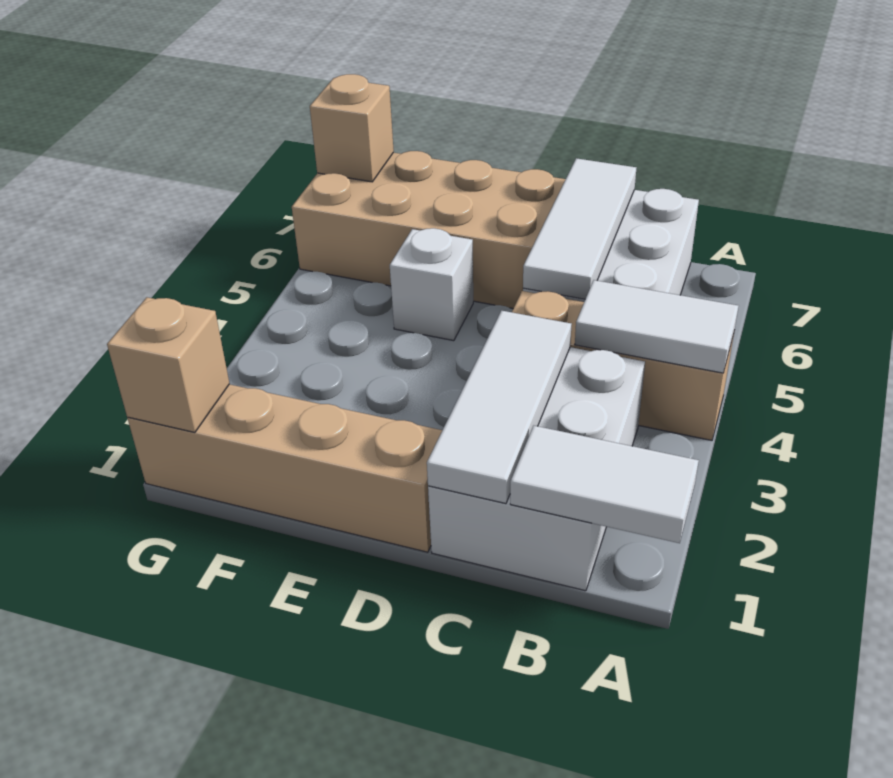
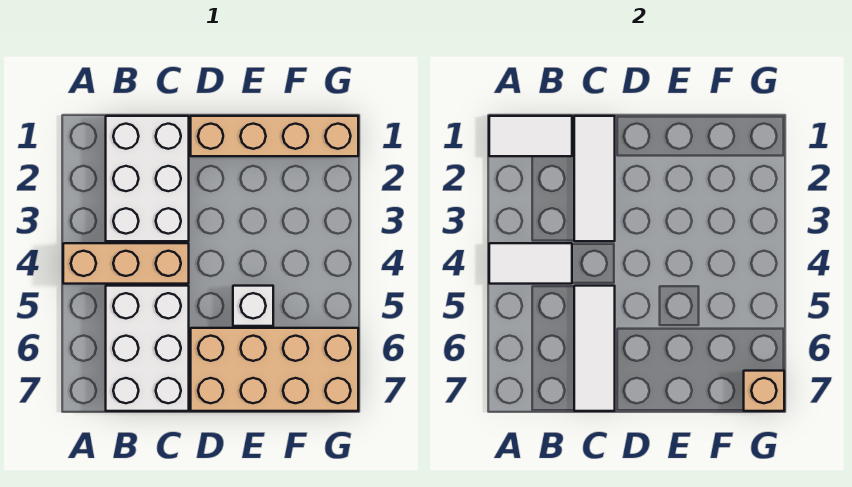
tan brick G1 level 2 -> none

